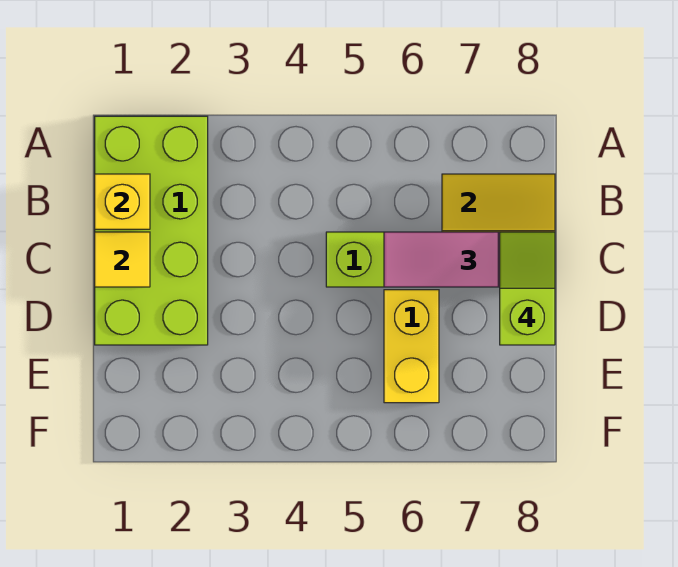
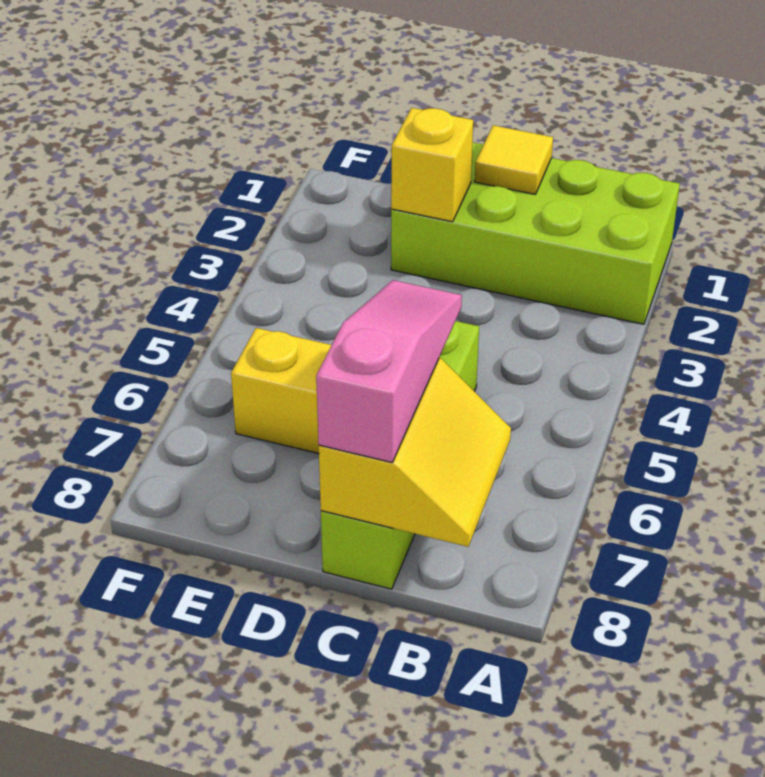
yellow brick B1 level 2 -> yellow brick D2 level 2
lime slope C8:D8 level 4 top D -> none

